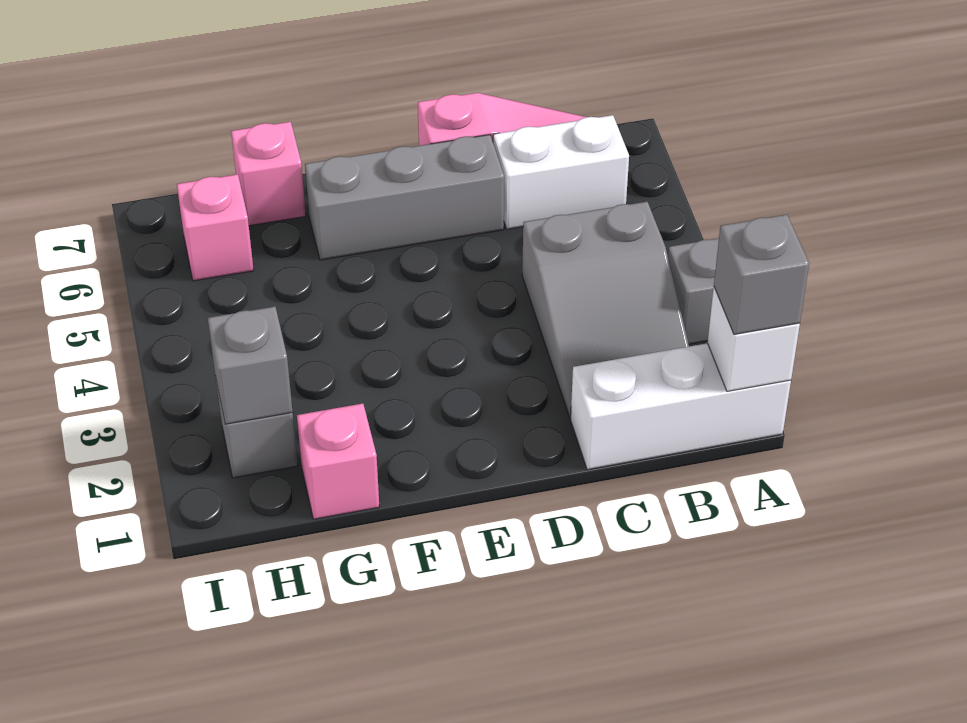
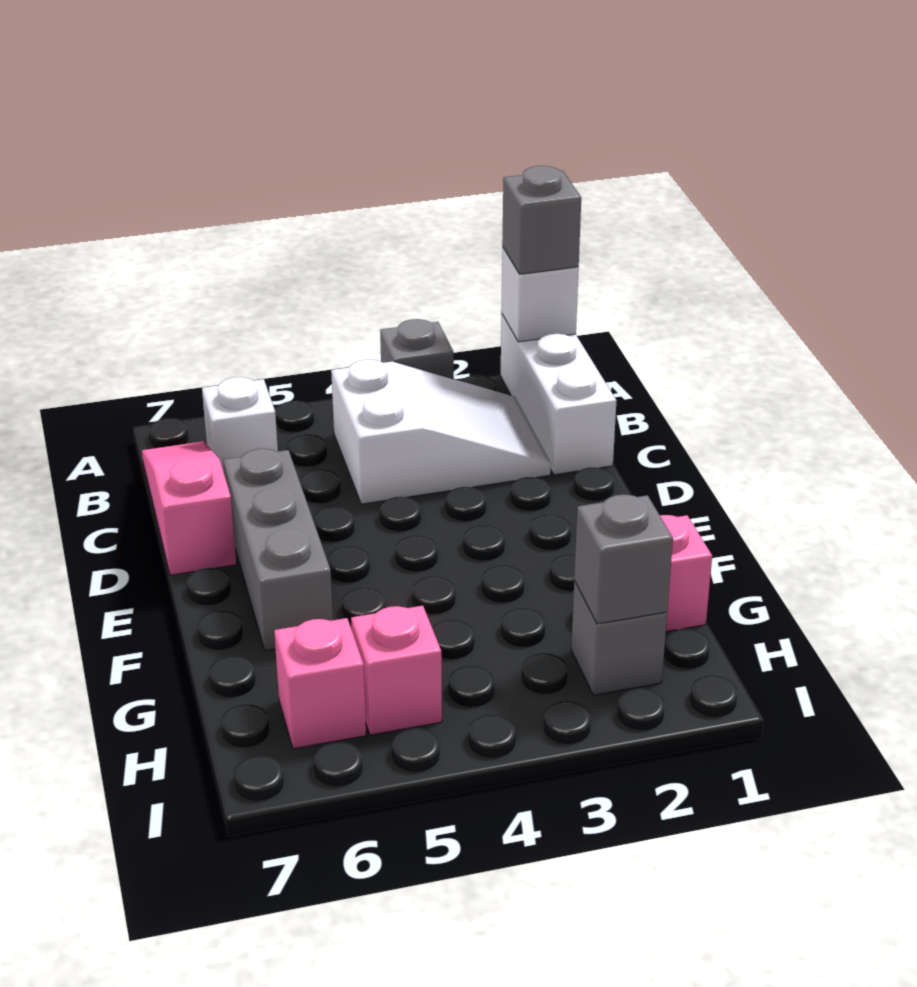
grey slope B2:C4 level 1 top 4 -> white slope B2:C4 level 1 top 4
white brick B6:C6 level 1 -> white brick B6 level 1
pink brick G7 level 1 -> pink brick H5 level 1

